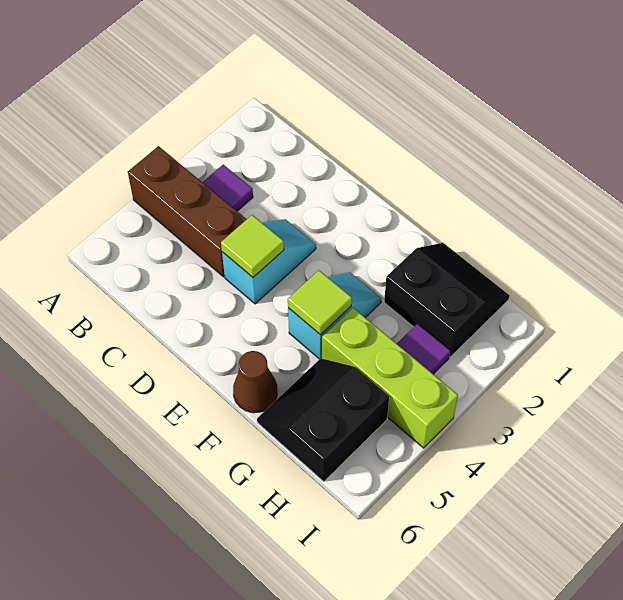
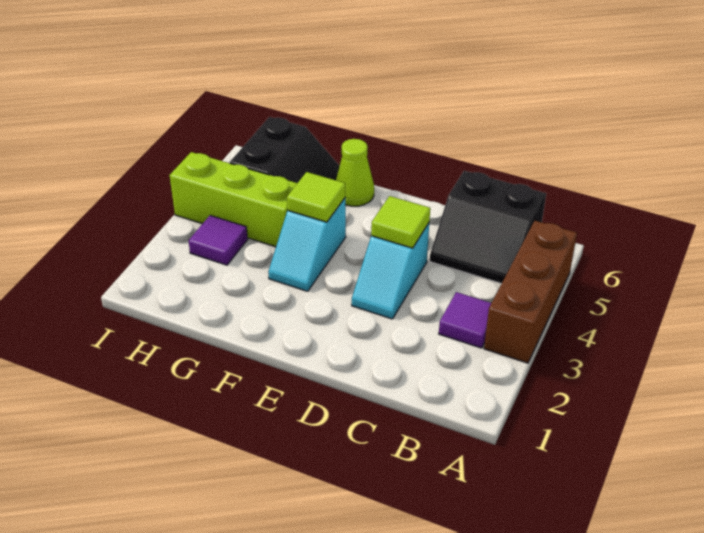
brown brick A4:C4 level 1 -> brown brick A3:A5 level 1
brown cone F6 level 1 -> lime cone F6 level 1
black slope G1:H2 level 1 top 2 -> black slope B5:C6 level 1 top 6

